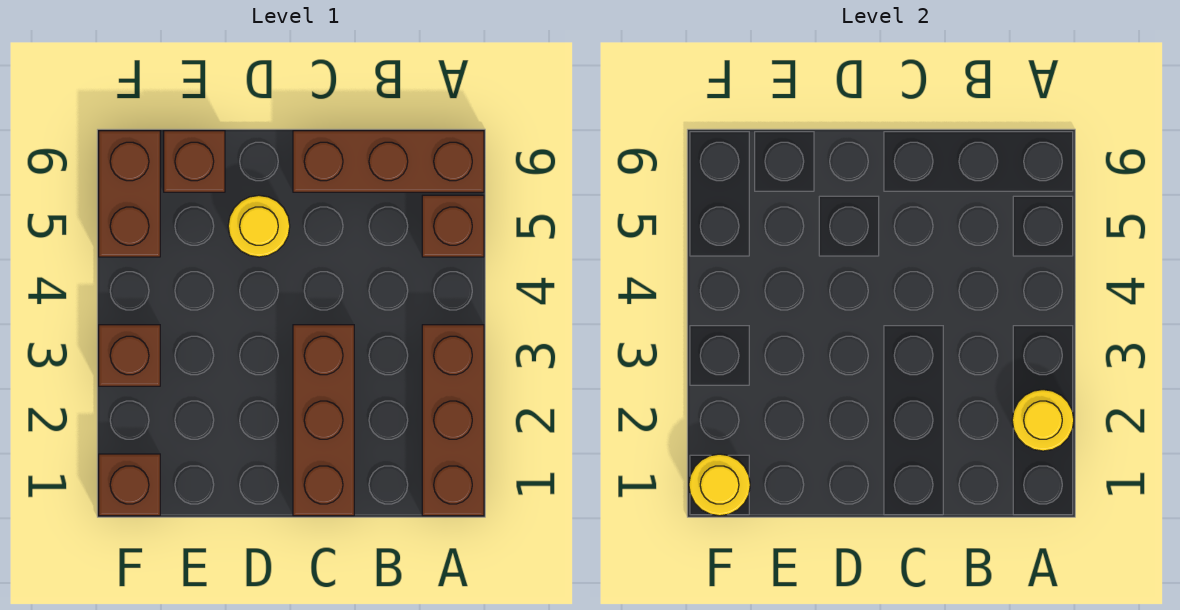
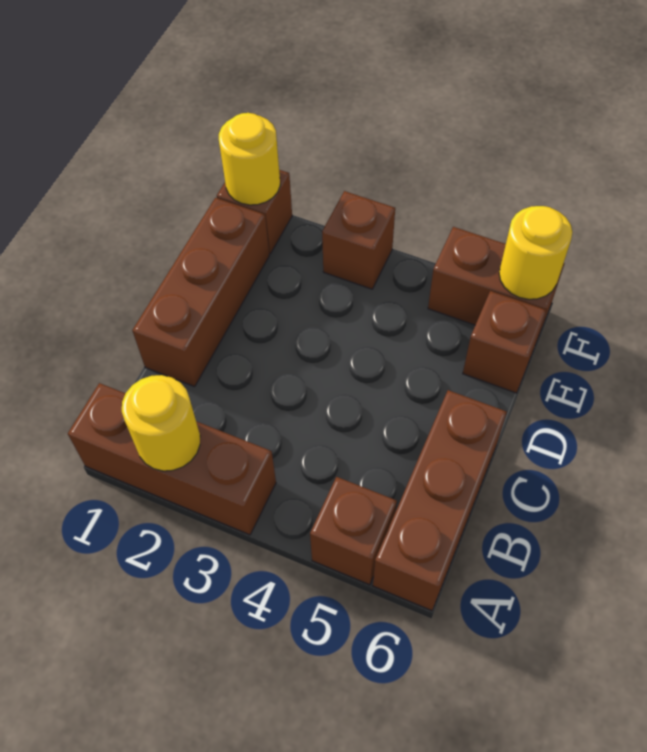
brown brick C1:C3 level 1 -> brown brick C1:E1 level 1
yellow round brick D5 level 1 -> yellow round brick F6 level 2

